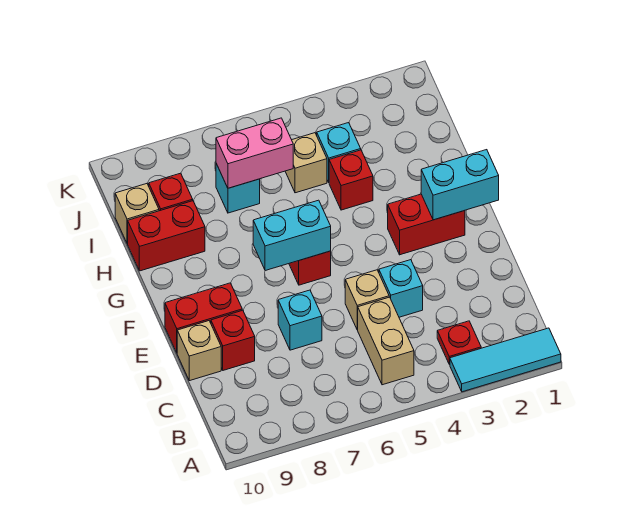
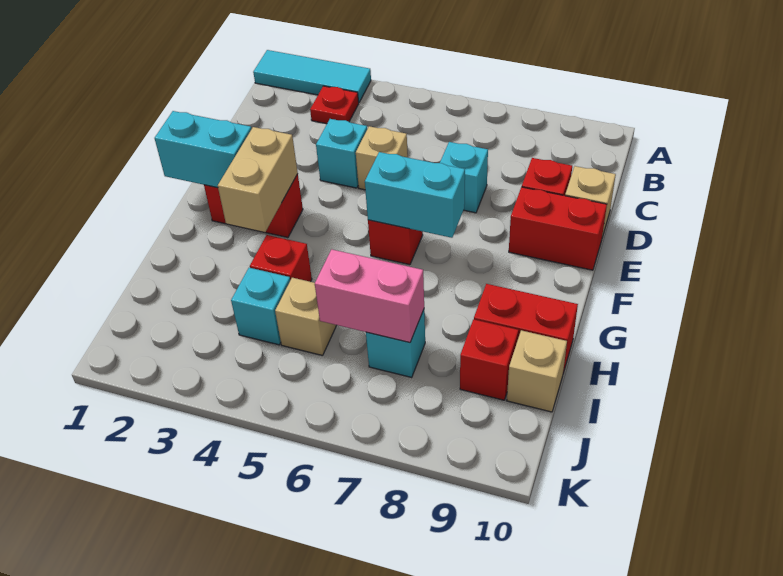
tan brick B5:C5 level 1 -> tan brick F3:G3 level 2

